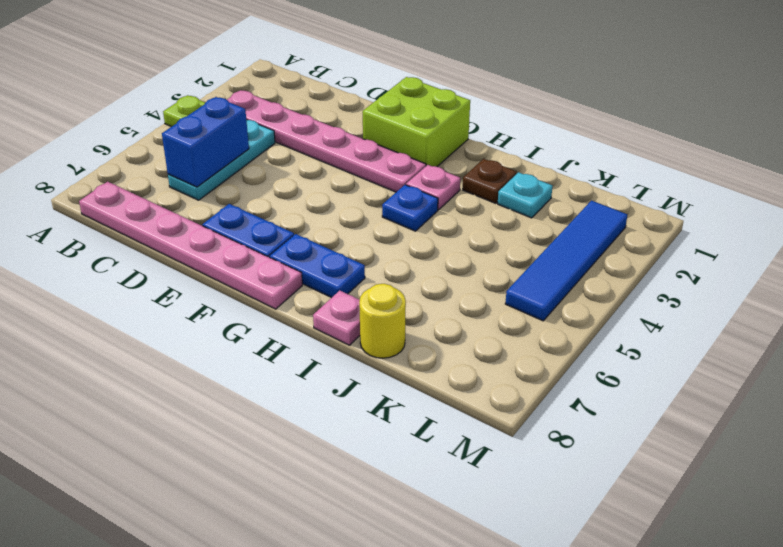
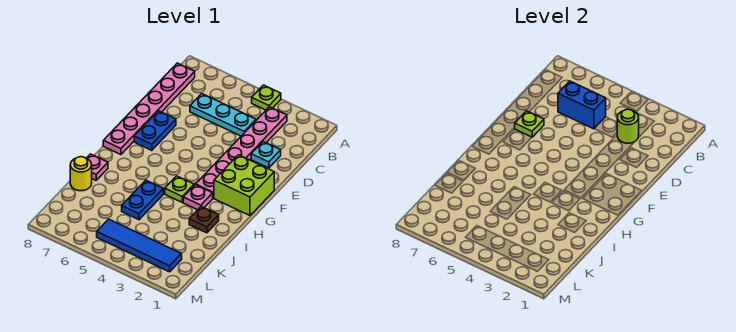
none -> lime round brick C3 level 2
none -> lime plate E7 level 2
blue plate G7:H7 level 1 -> blue plate I5:J5 level 1
blue plate H4 level 1 -> lime plate H4 level 1
cyan plate J2 level 1 -> cyan plate D2 level 1

